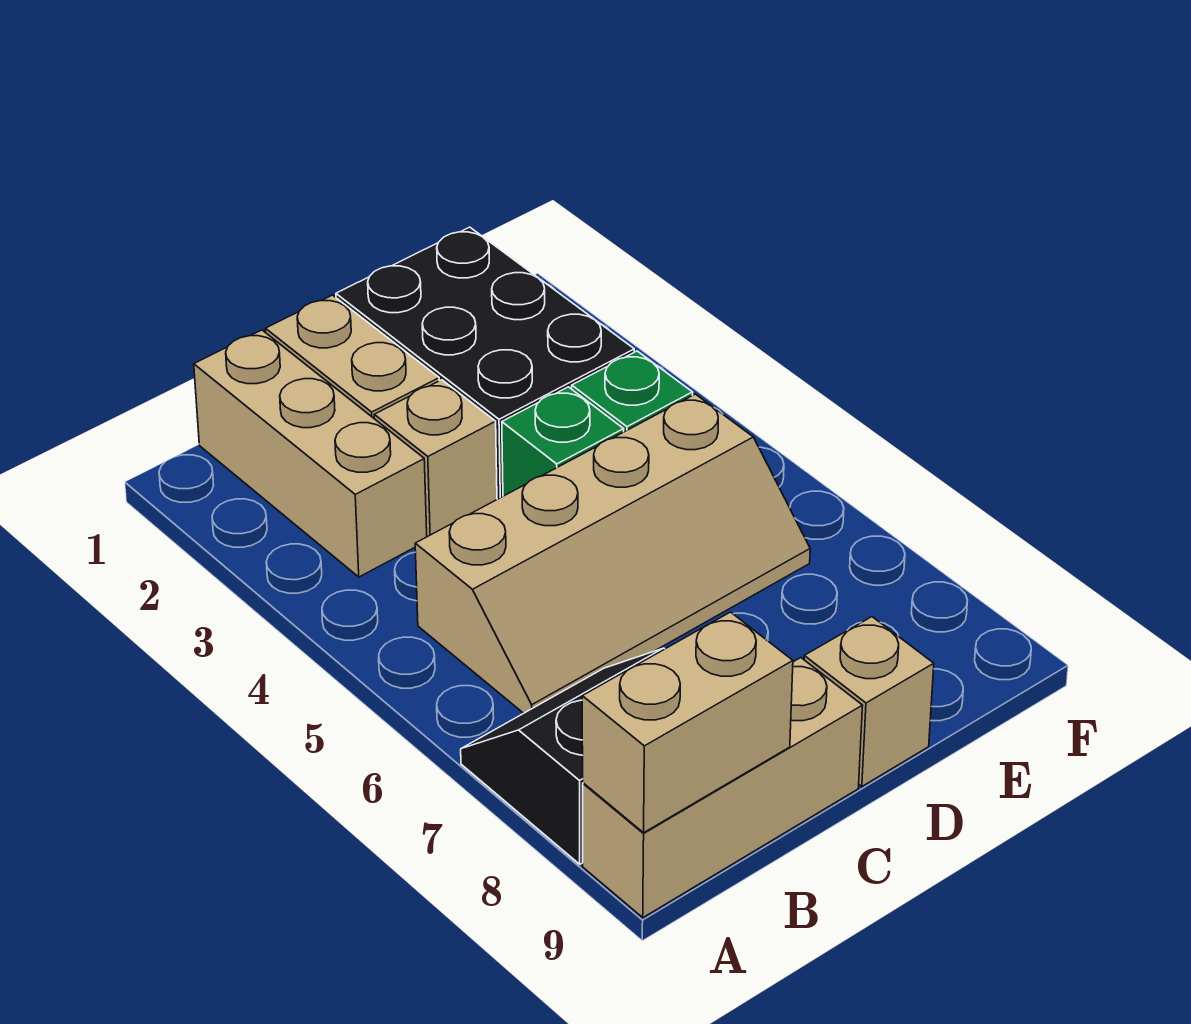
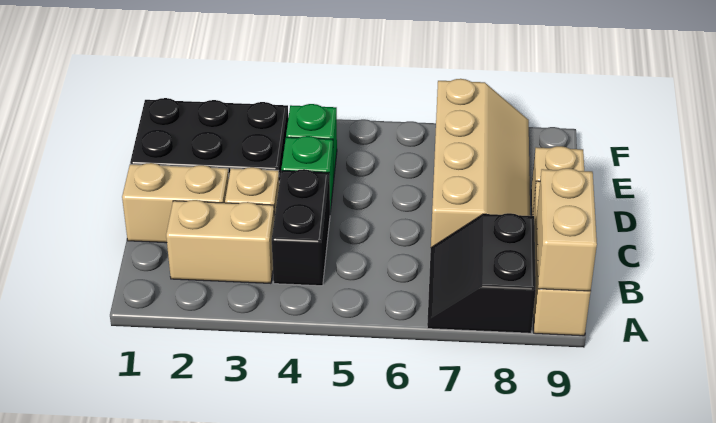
tan brick B1:B3 level 1 -> tan brick B2:B3 level 1
none -> black brick B4:C4 level 1
tan slope B5:E6 level 1 top 5 -> tan slope C7:F8 level 1 top 7

